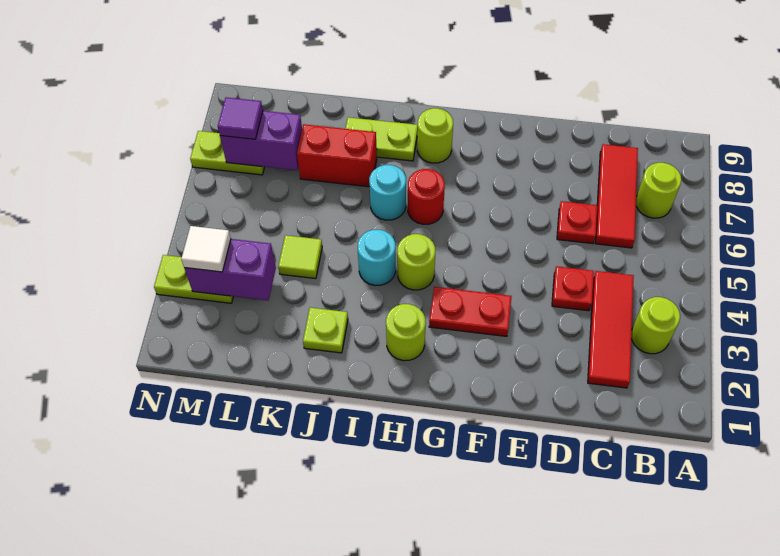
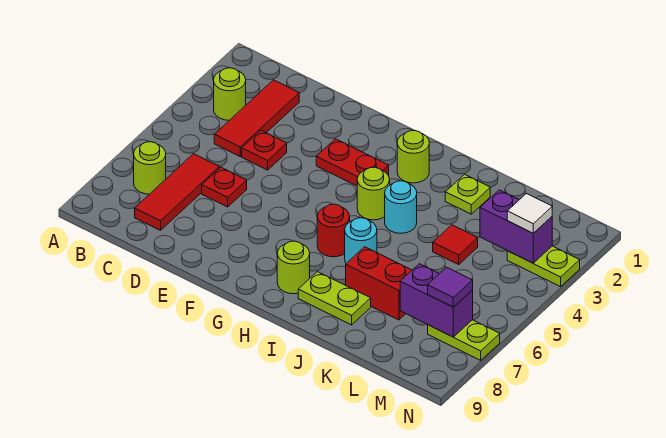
lime tile K4 level 1 -> red tile K4 level 1

